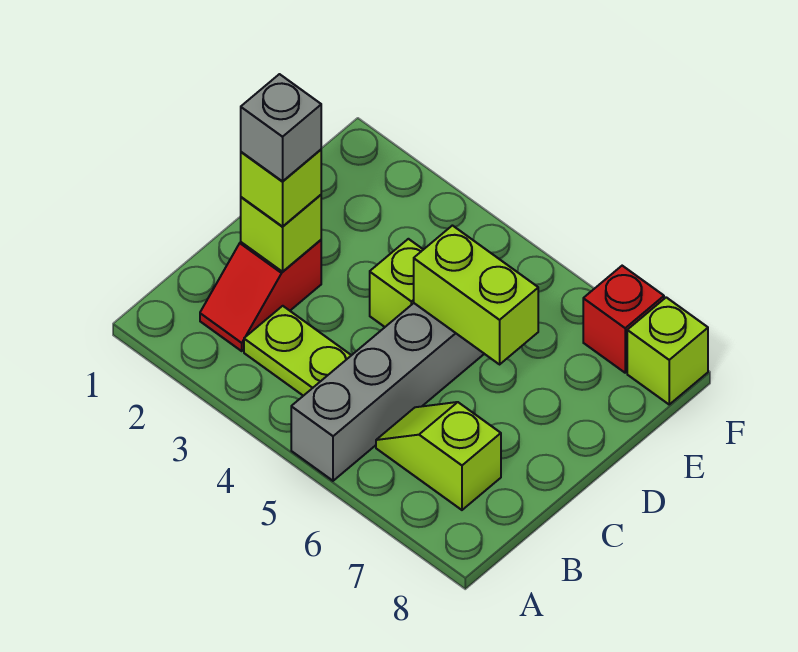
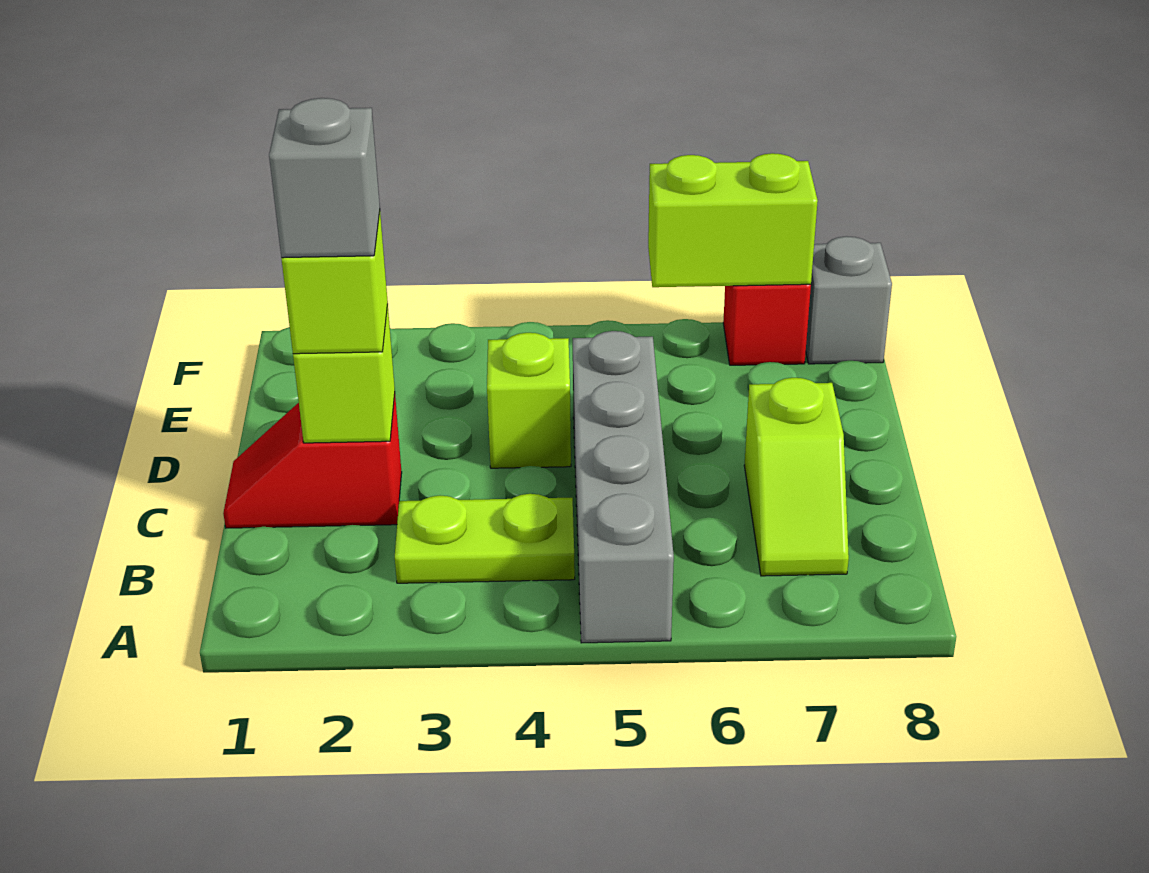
red slope B2:C2 level 1 top C -> red slope C1:C2 level 1 top 2
lime slope B6:B7 level 1 top 7 -> lime slope B7:C7 level 1 top C
lime brick D5:D6 level 2 -> lime brick F6:F7 level 2
lime brick F8 level 1 -> grey brick F8 level 1

